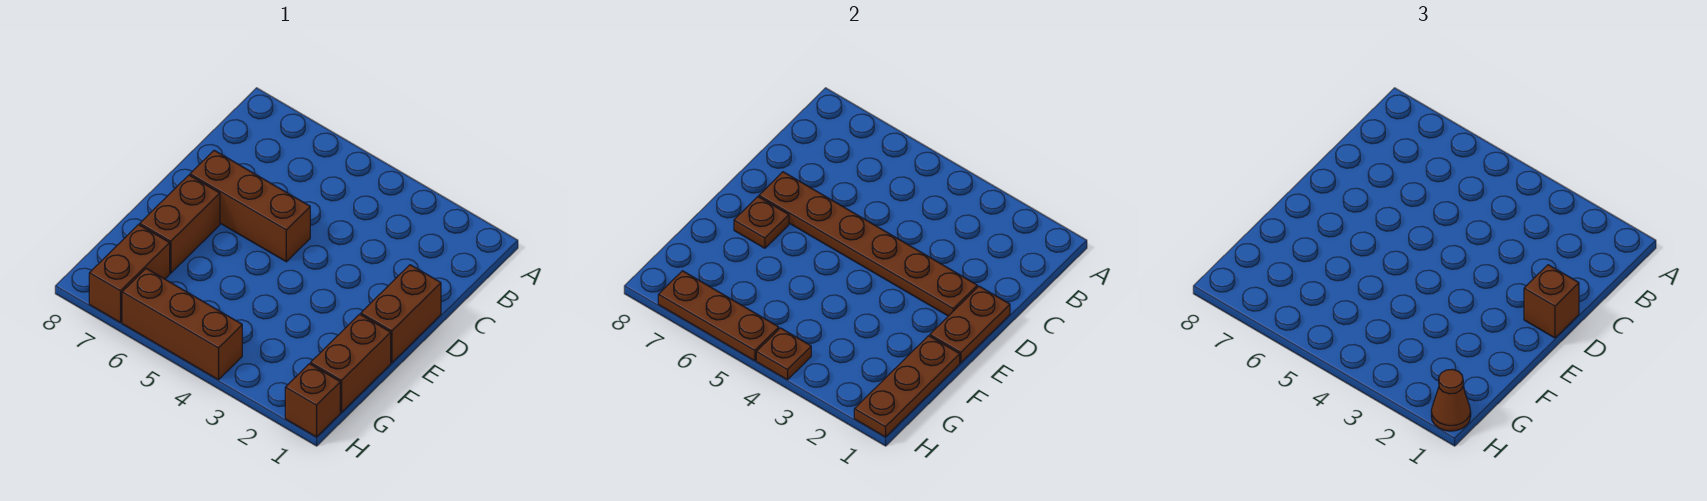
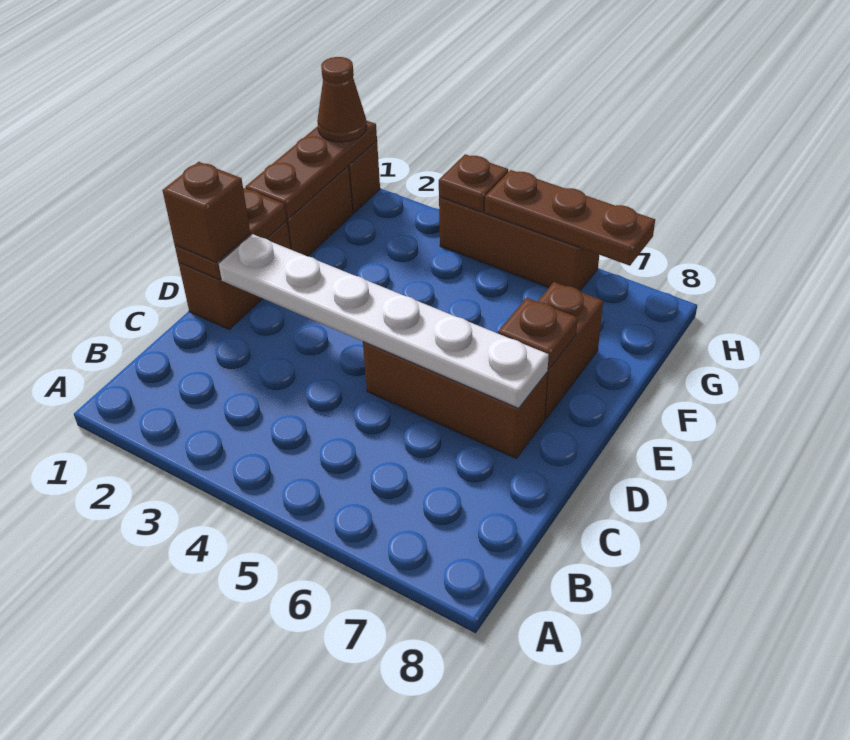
brown plate D2:D7 level 2 -> white plate D2:D7 level 2
brown brick G7:H7 level 1 -> none

